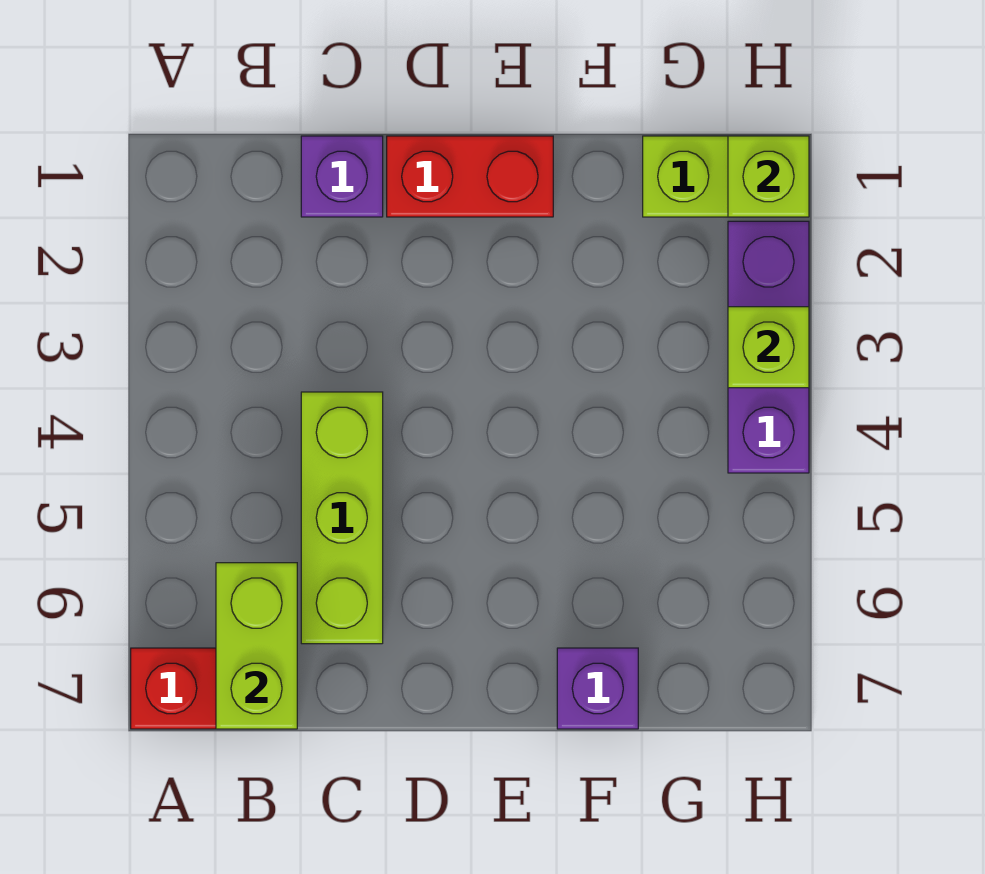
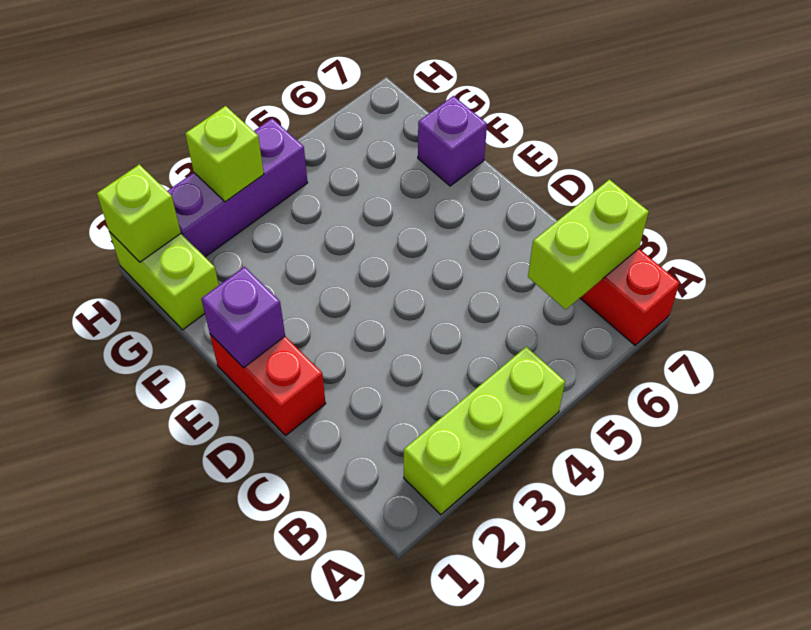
purple brick C1 level 1 -> purple brick E1 level 2
lime brick C4:C6 level 1 -> lime brick A2:A4 level 1

